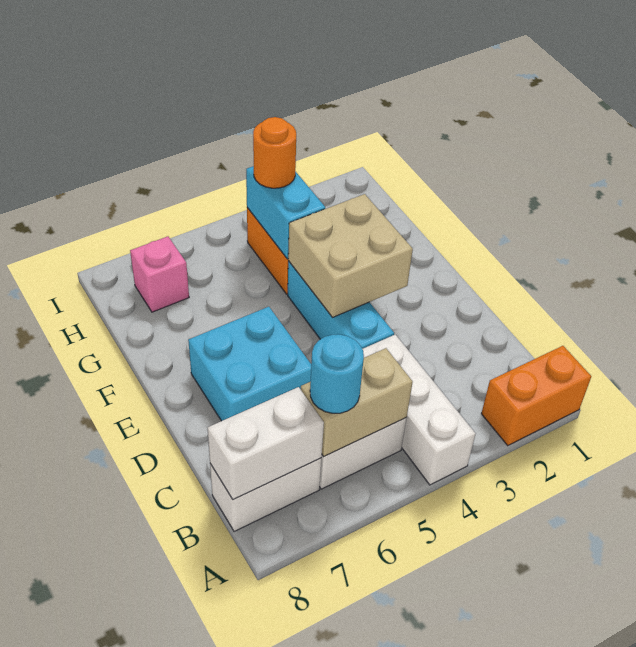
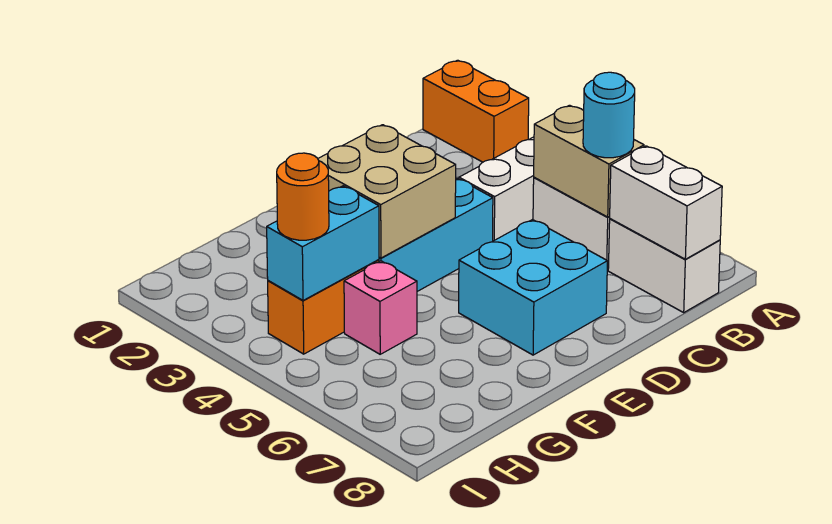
pink brick H7 level 1 -> pink brick G5 level 1

